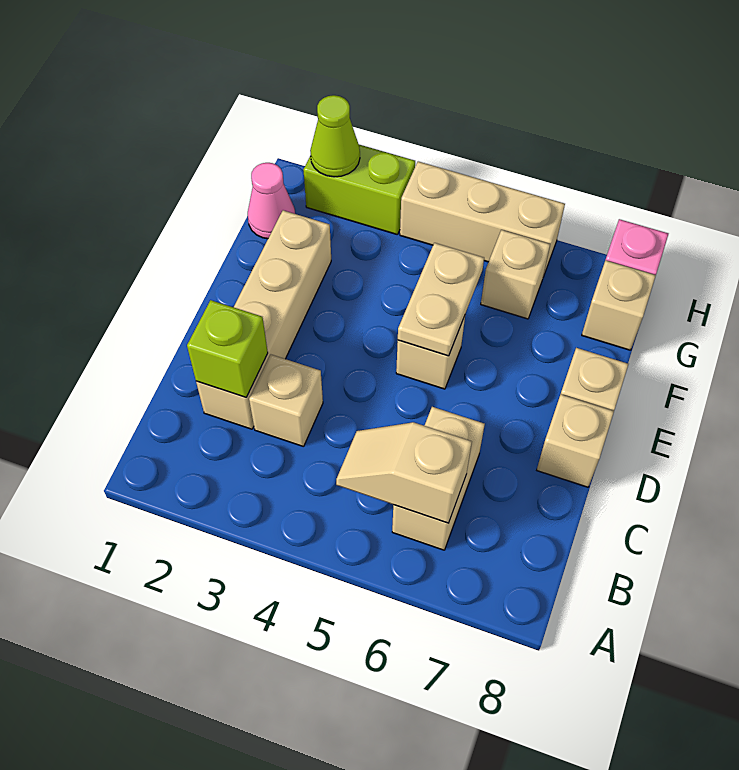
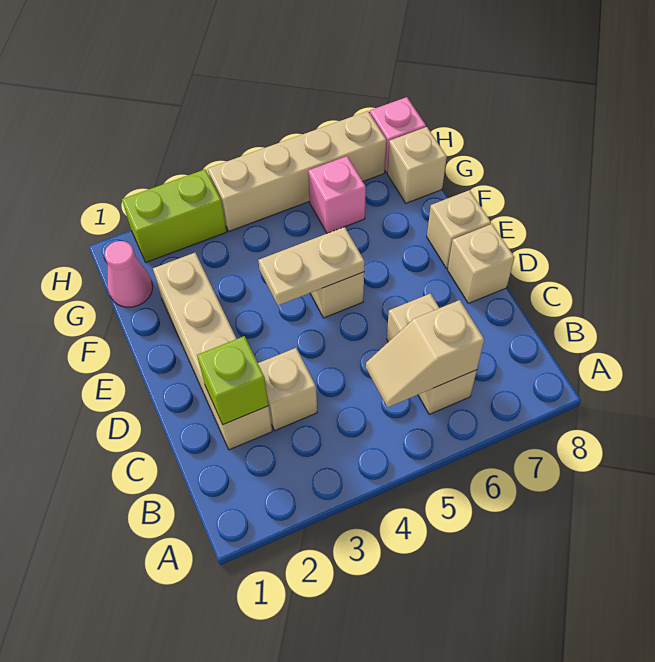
tan plate E5:F5 level 2 -> tan plate E4:E5 level 2
tan brick G6 level 1 -> pink brick G6 level 1
lime cone H2 level 2 -> none
tan brick H4:H6 level 1 -> tan brick H4:H7 level 1

